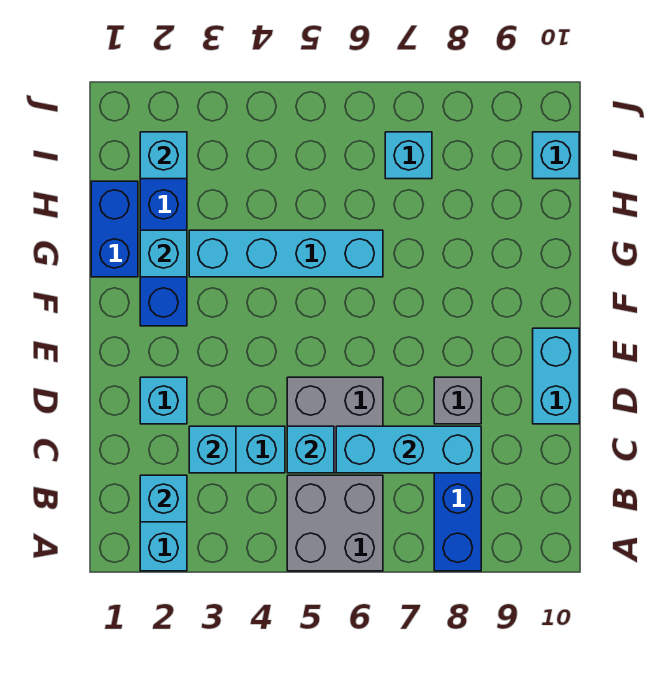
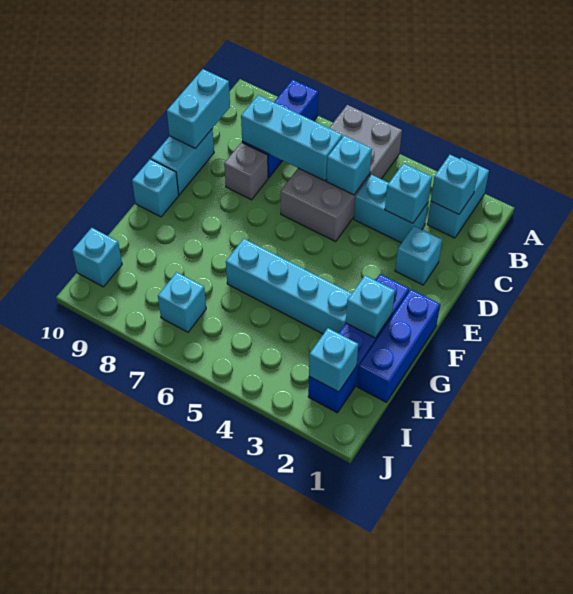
none -> cyan brick C10:D10 level 2
none -> cyan brick F10 level 1
blue brick G1:H1 level 1 -> blue brick F1:H1 level 1

